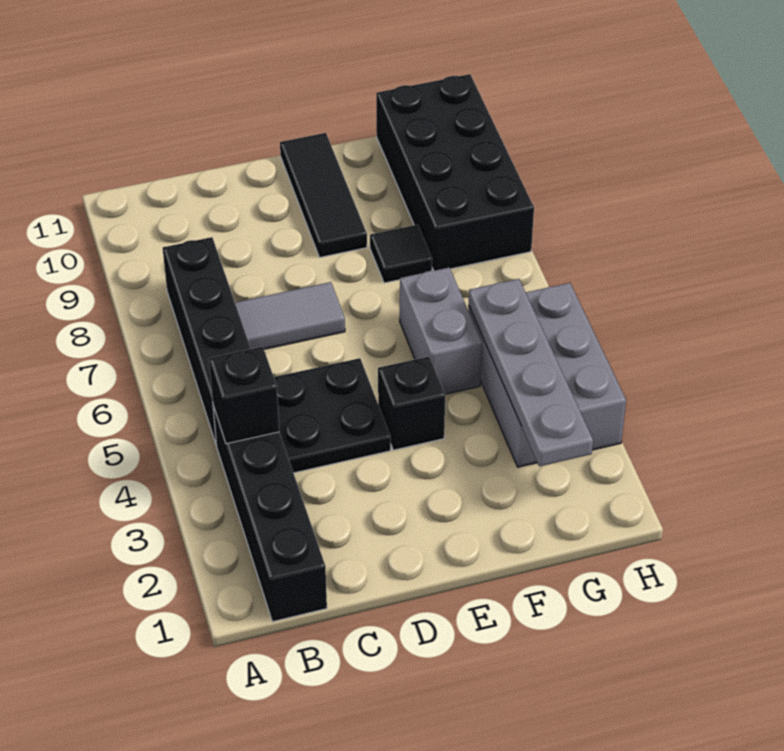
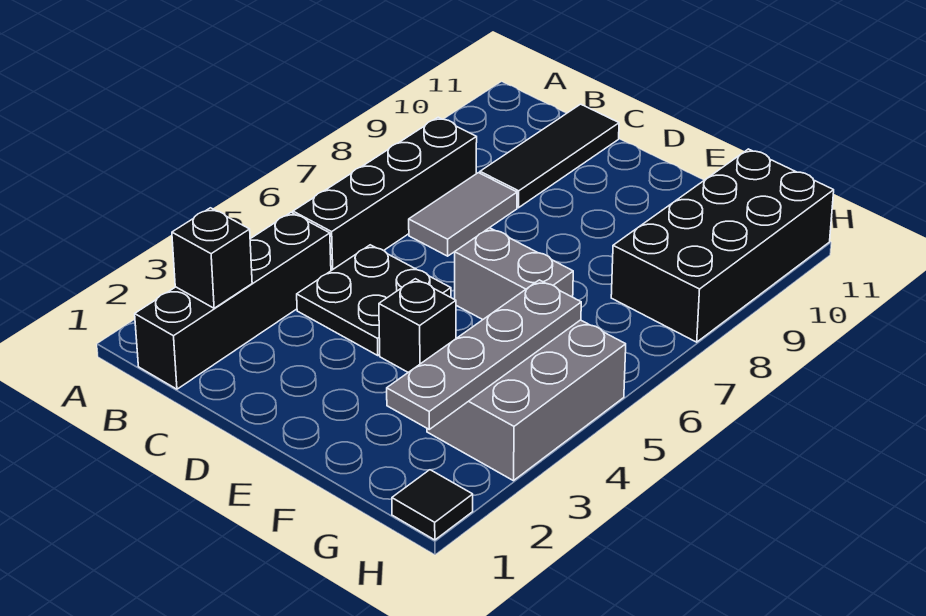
black brick B4 level 2 -> black brick B2 level 2
grey tile C7:D7 level 1 -> grey tile C7:C8 level 1
black tile E9:E11 level 1 -> black tile C9:C11 level 1
grey brick F5:F6 level 1 -> grey brick E6:F6 level 1
black tile F8 level 1 -> black tile H1 level 1

